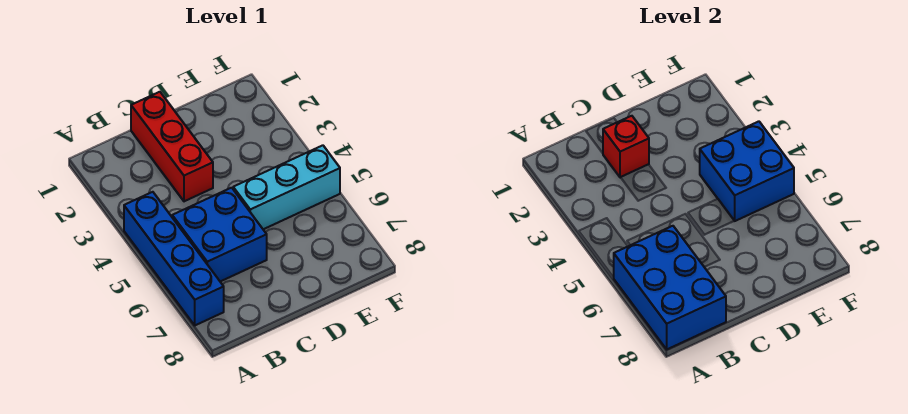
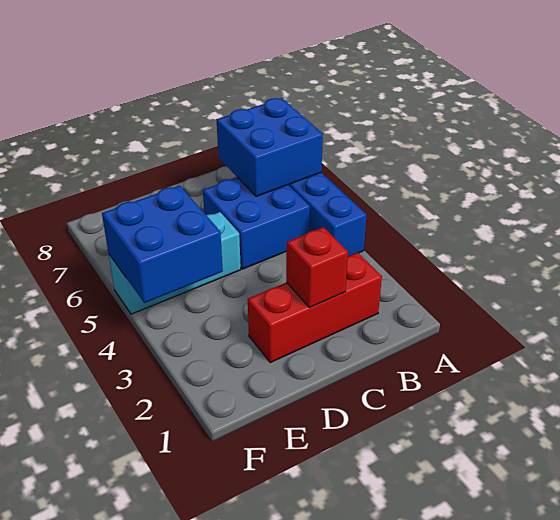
blue brick A6:B8 level 2 -> blue brick A6:B7 level 2
red brick C1:C3 level 1 -> red brick B2:D2 level 1

